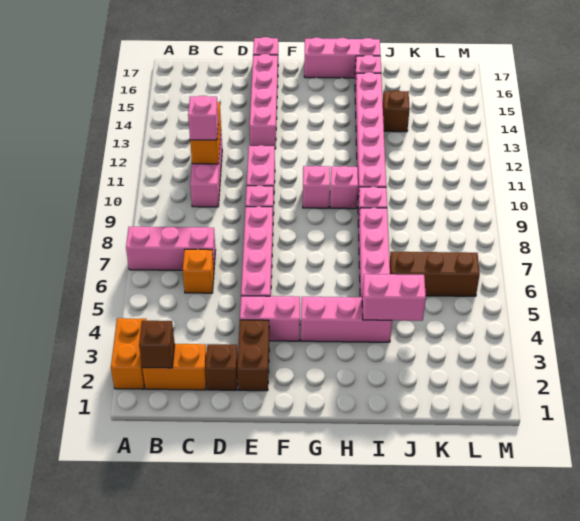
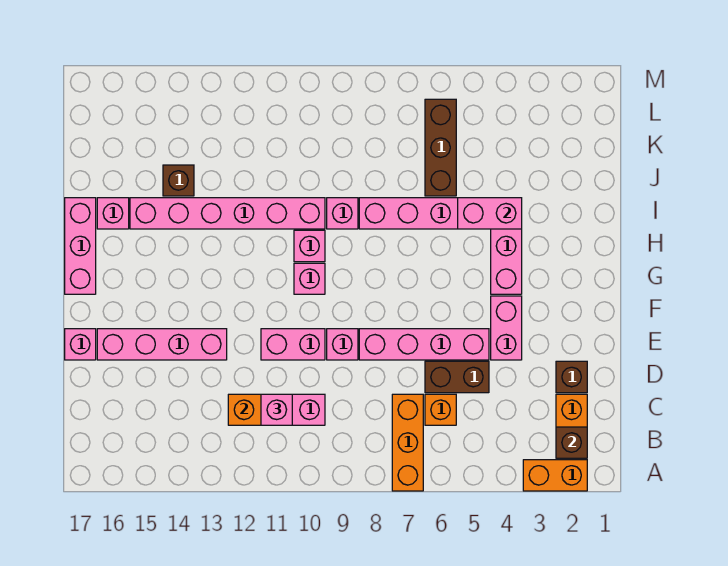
pink brick A7:C7 level 1 -> orange brick A7:C7 level 1
brown brick E2:E3 level 1 -> brown brick D5:D6 level 1
pink brick I4:J4 level 2 -> pink brick I4:I5 level 2

